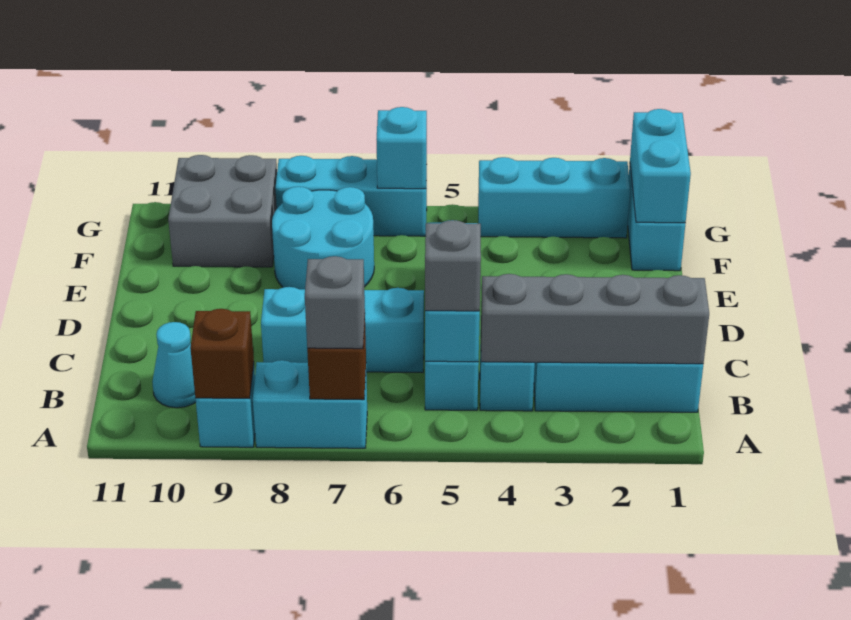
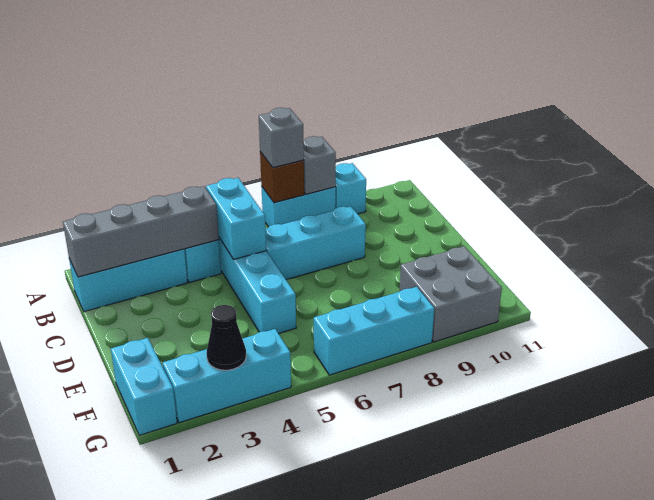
brown brick A9 level 2 -> none
grey brick B5 level 3 -> grey brick A8 level 2
cyan cone B10 level 1 -> none
cyan round brick E7:F8 level 1 -> none
cyan brick F1:G1 level 2 -> none
none -> black cone G3 level 2
cyan brick G6 level 2 -> none

